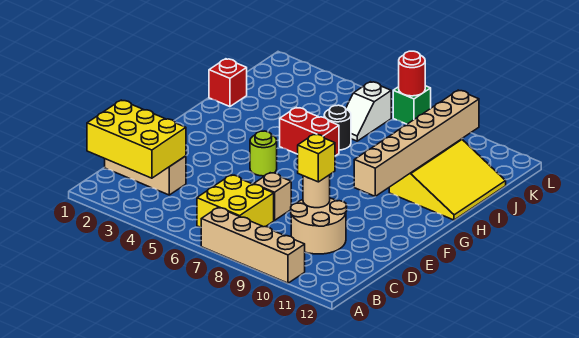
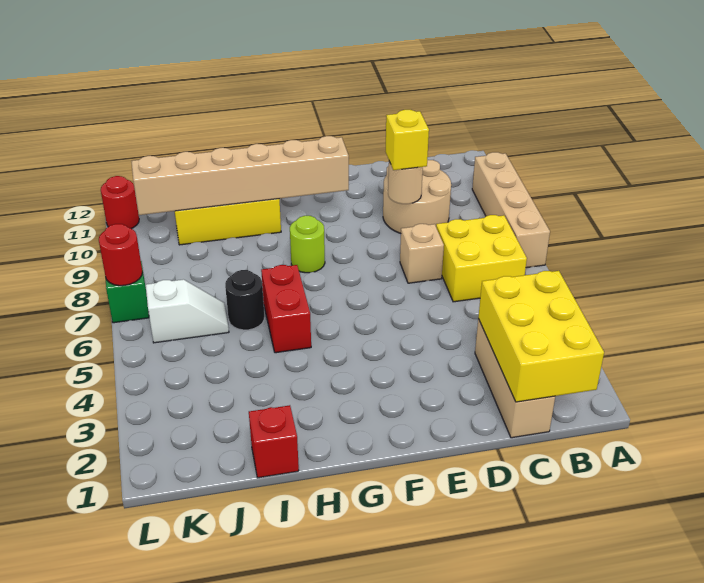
lime round brick F5 level 1 -> lime round brick G8 level 1
none -> red round brick L11 level 1

